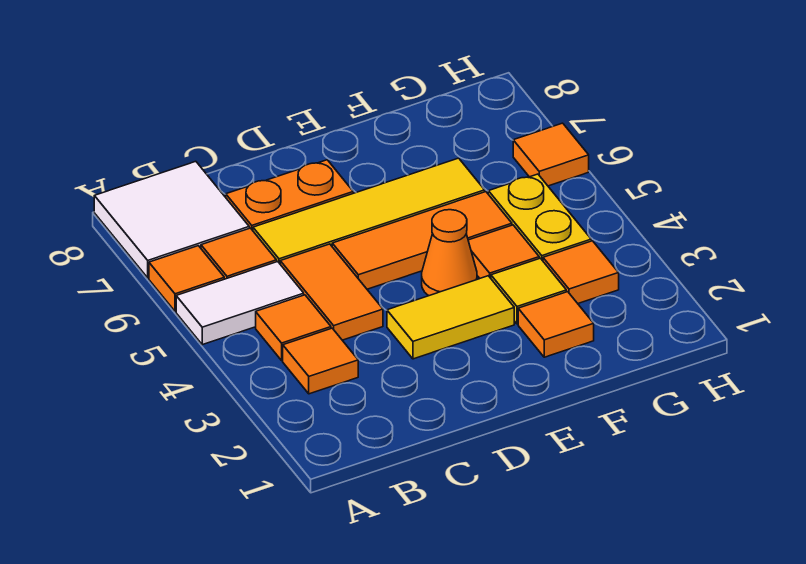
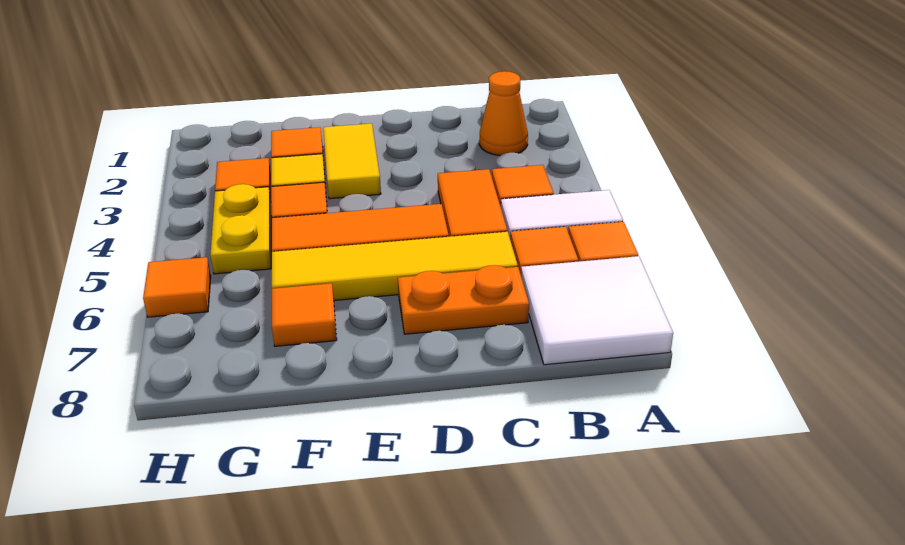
orange tile B3 level 1 -> orange tile F7 level 1
yellow tile D3:E3 level 1 -> yellow tile E2:E3 level 1
orange cone E4 level 1 -> orange cone B2 level 1

